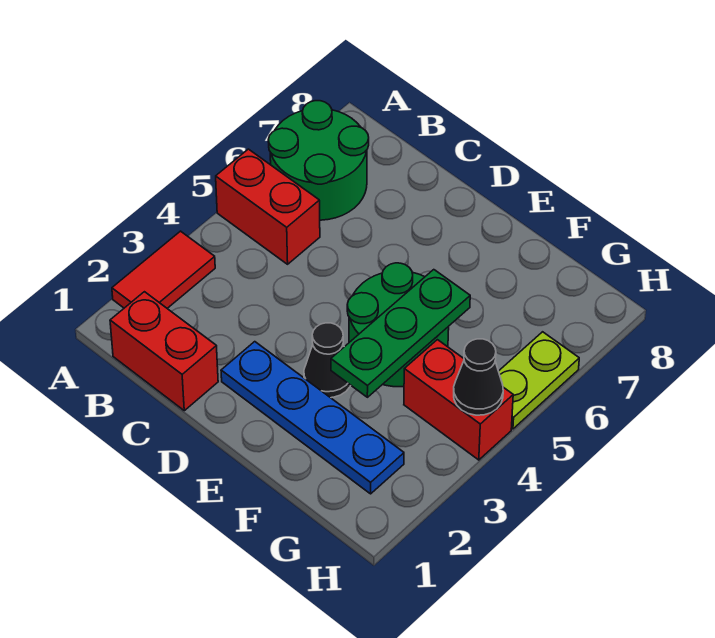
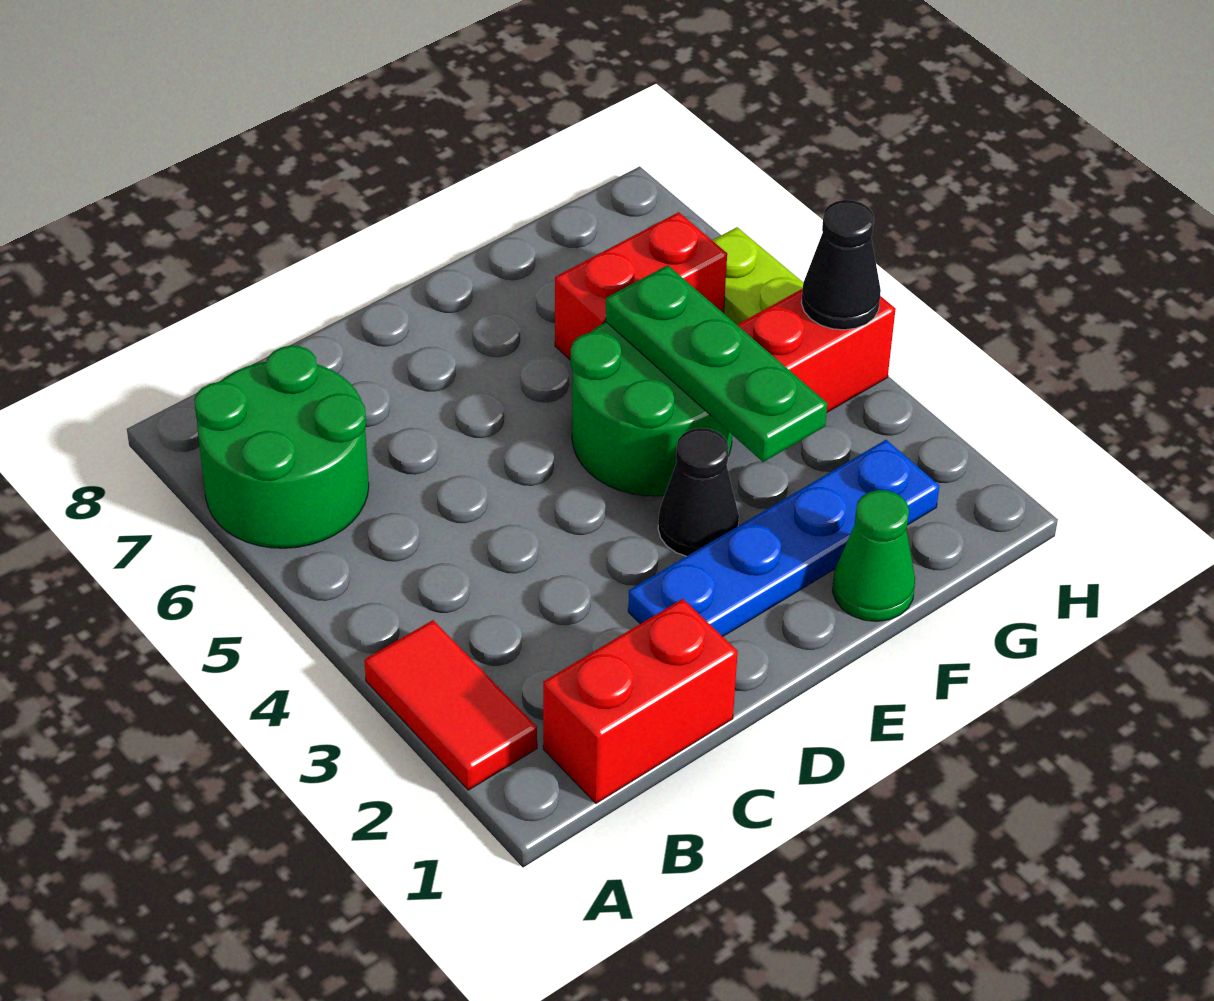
red brick A5:B5 level 1 -> red brick F6:G6 level 1
none -> green cone F1 level 1

